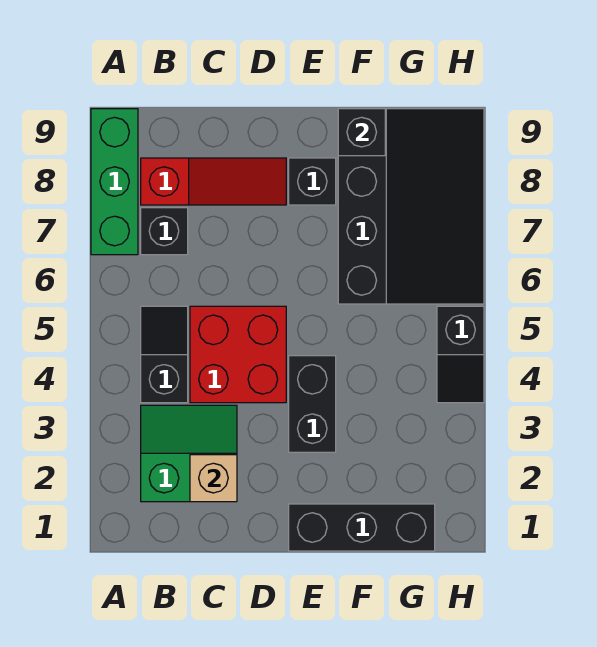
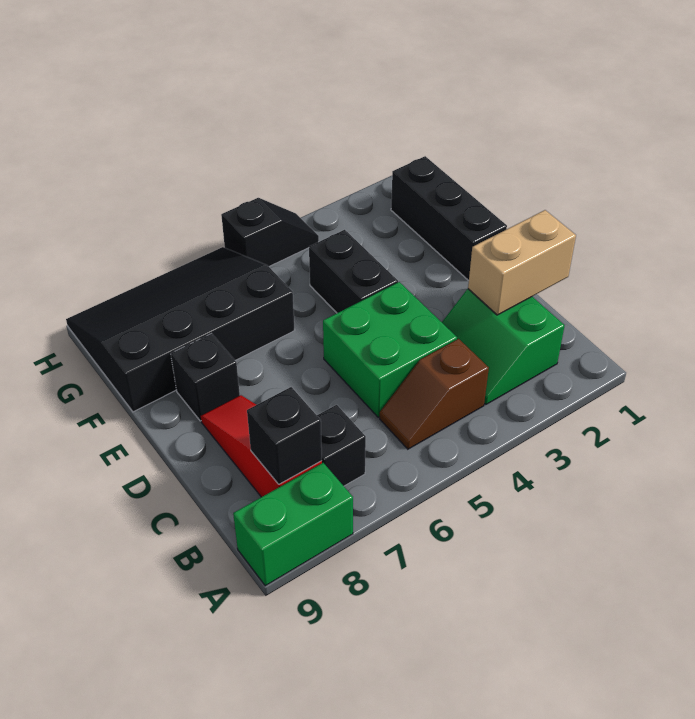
green brick A7:A9 level 1 -> green brick A8:A9 level 1
black slope B4:B5 level 1 top 4 -> brown slope B4:B5 level 1 top 4
tan brick C2 level 2 -> tan brick C1:C2 level 2
red brick C4:D5 level 1 -> green brick C4:D5 level 1
black brick E3:E4 level 1 -> black brick E4:F4 level 1
black brick F9 level 2 -> black brick B8 level 2

